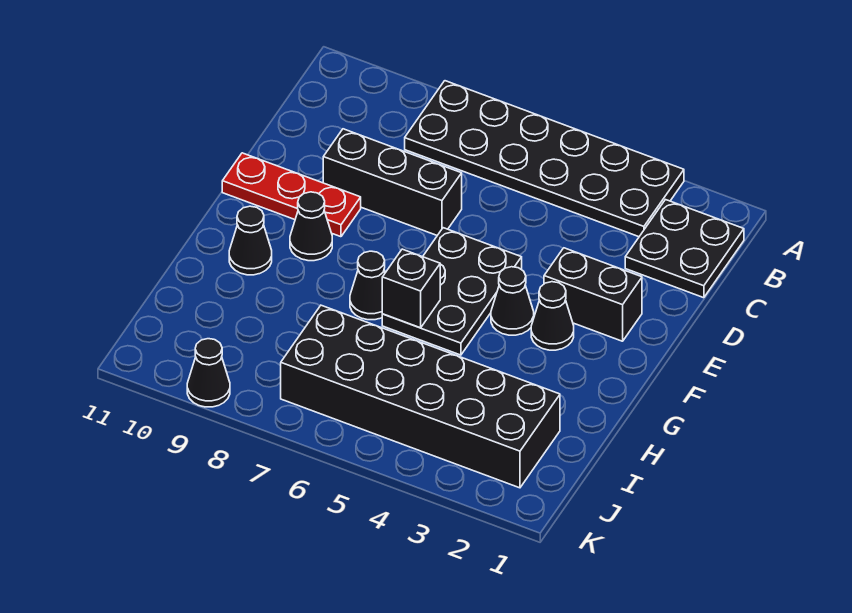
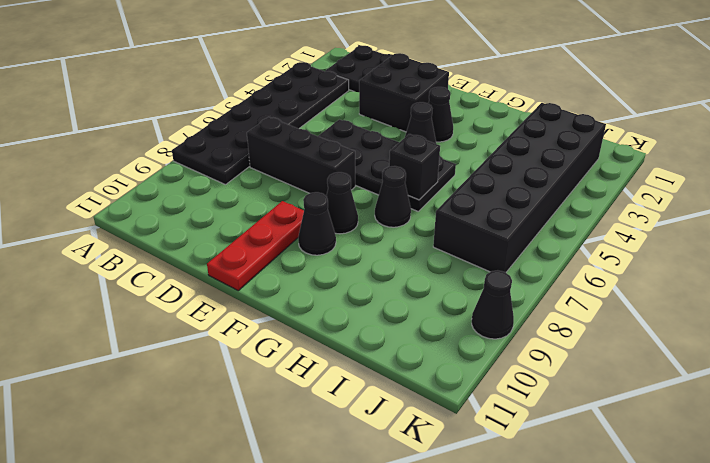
black brick D7:D9 level 1 -> black brick C7:E7 level 1
black brick E2:E3 level 1 -> black brick D2:E3 level 1
black plate E5:G6 level 1 -> black plate D5:G6 level 1
black cone G10 level 1 -> black cone F8 level 1

